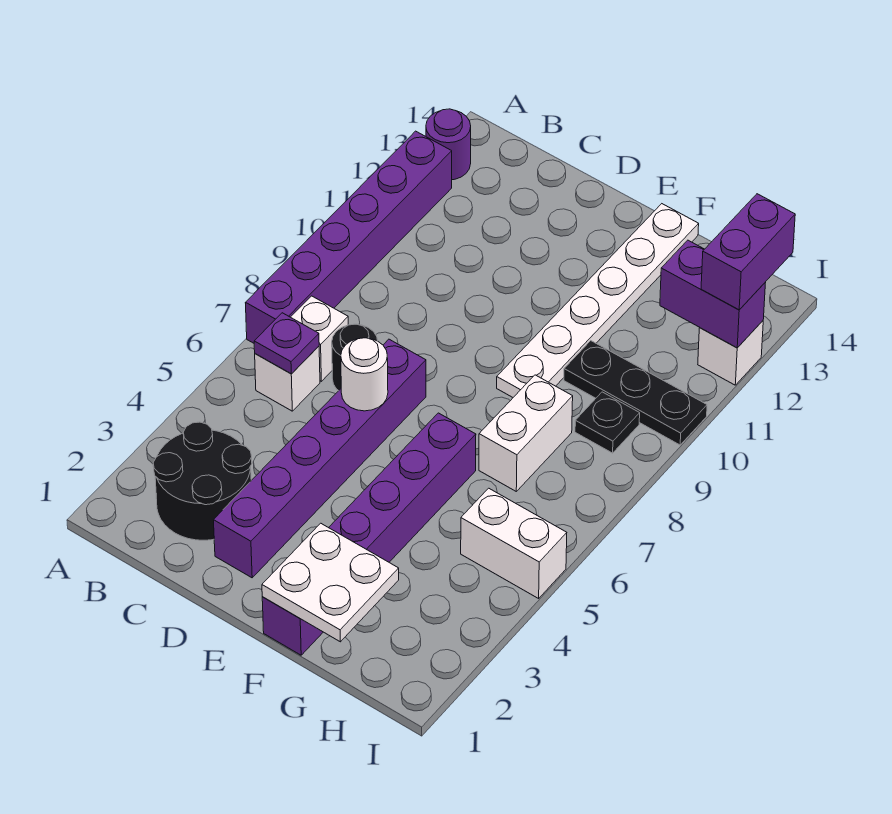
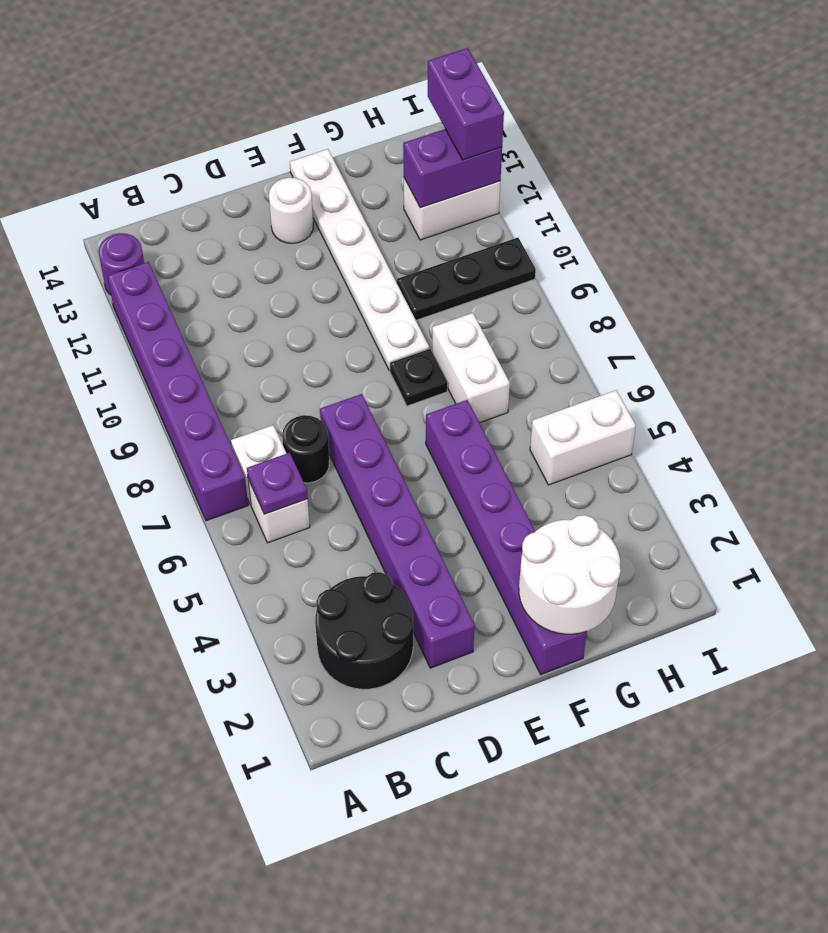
white round brick D6 level 2 -> white round brick E13 level 1
white plate F1:G2 level 2 -> white round brick F1:G2 level 2
black plate H9 level 1 -> black plate F8 level 1
white brick I12 level 1 -> white brick H12:I12 level 1

